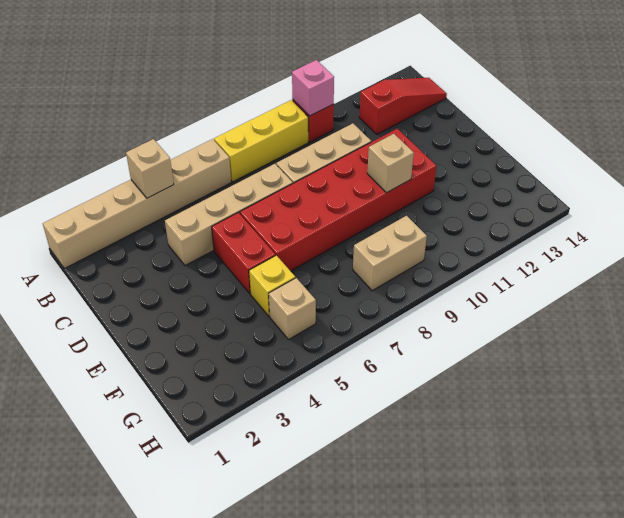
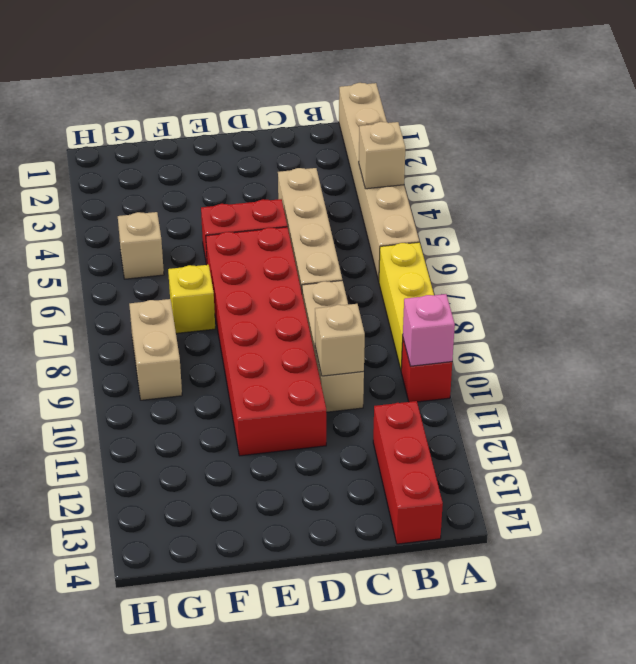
red slope B12:B14 level 1 top 12 -> red brick B12:B14 level 1
tan brick E10 level 2 -> tan brick C10 level 2
yellow brick F5 level 1 -> yellow brick F7 level 1

